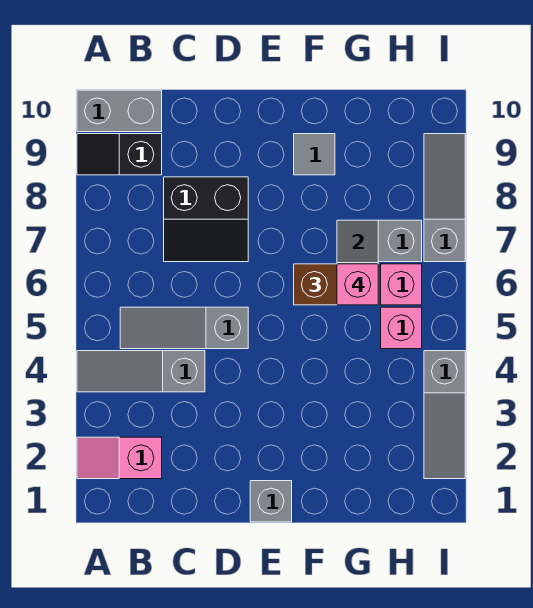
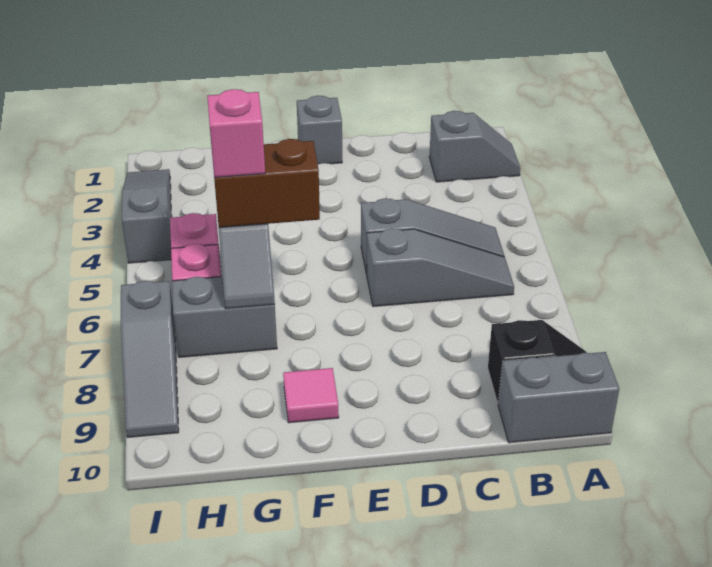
pink slope A2:B2 level 1 top B -> grey slope A2:B2 level 1 top B
grey slope A4:C4 level 1 top C -> grey slope B6:D6 level 1 top D
black slope C7:D8 level 1 top 8 -> none
grey tile F9 level 1 -> pink tile F9 level 1

